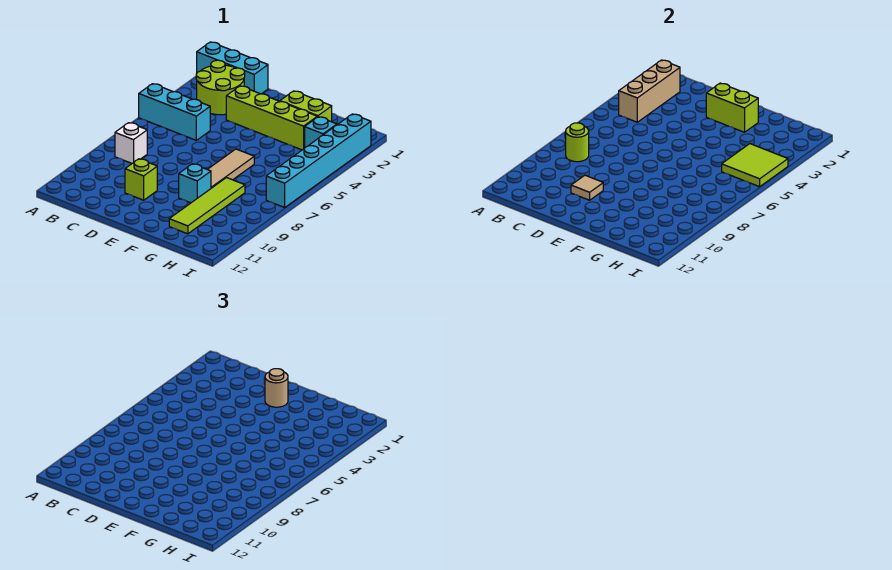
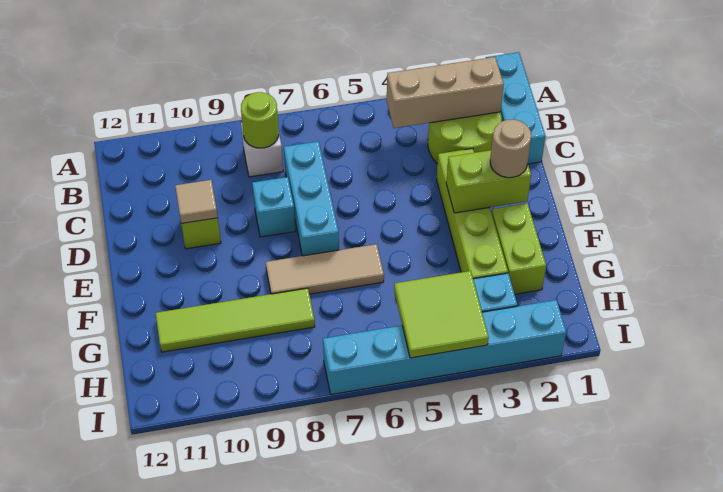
cyan brick A5:C5 level 1 -> cyan brick C7:E7 level 1
lime brick E2:F2 level 2 -> lime brick E2:E3 level 2
cyan brick F9 level 1 -> cyan brick D8 level 1

